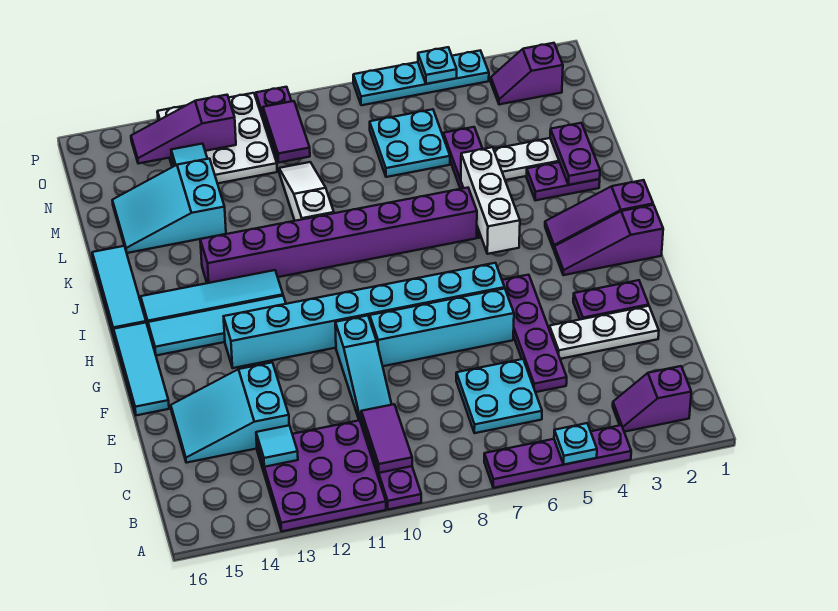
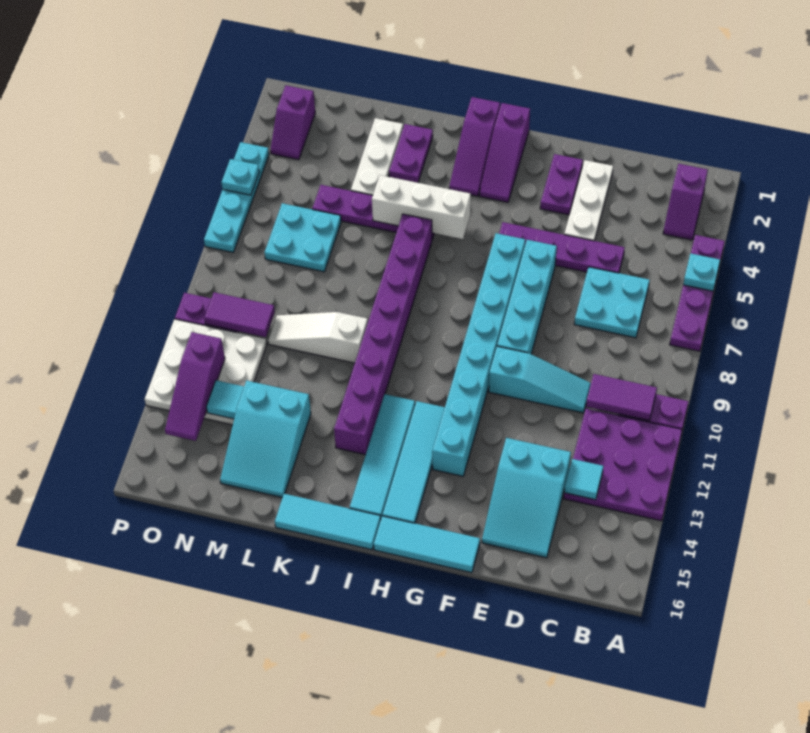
purple plate K2:L2 level 2 -> none

